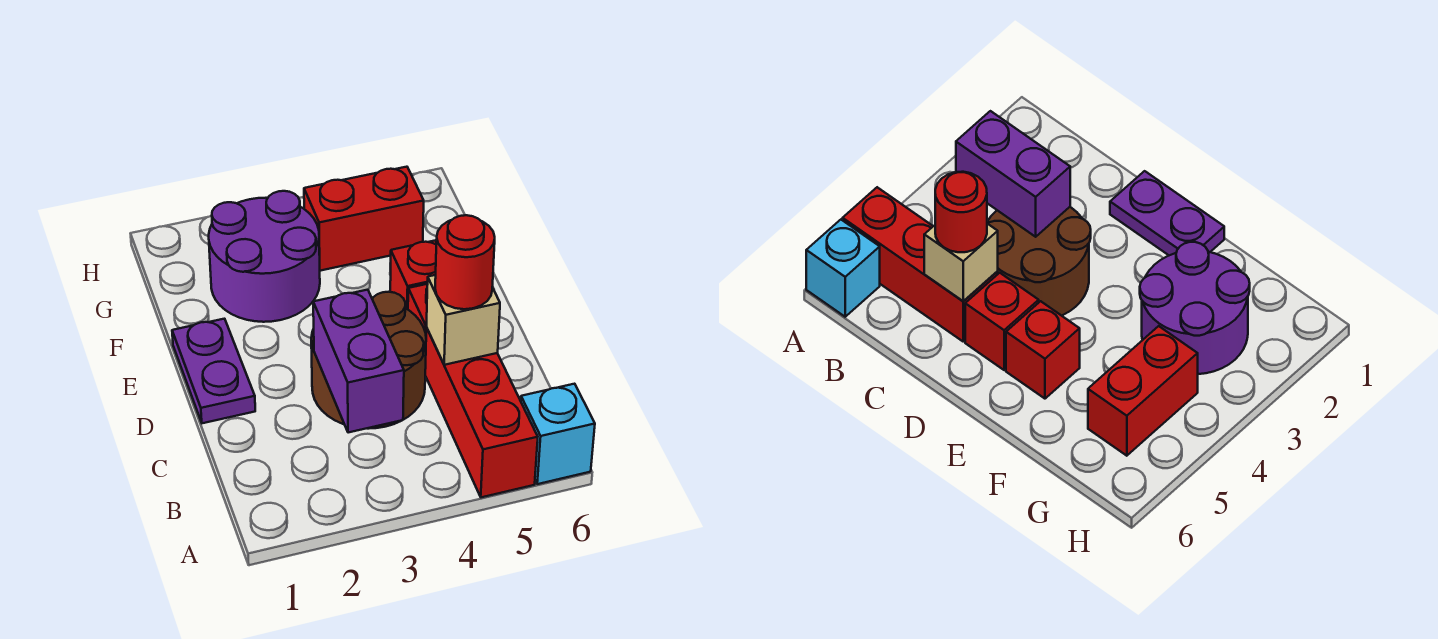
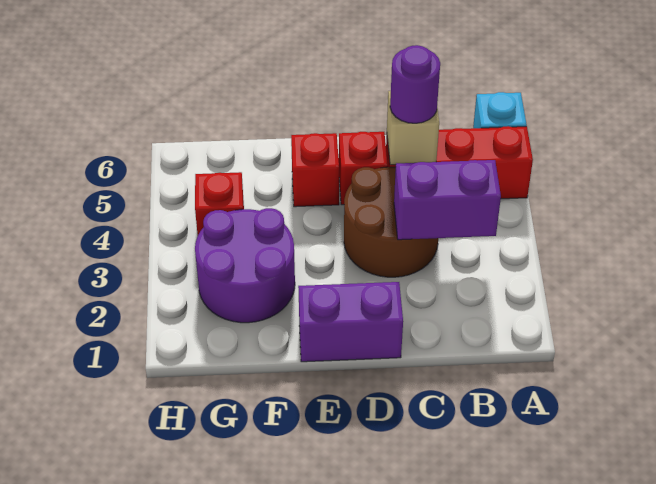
red round brick C5 level 3 -> purple round brick C5 level 3
purple plate D1:E1 level 1 -> purple brick D1:E1 level 1
red brick G4:G5 level 1 -> red brick G4 level 1

